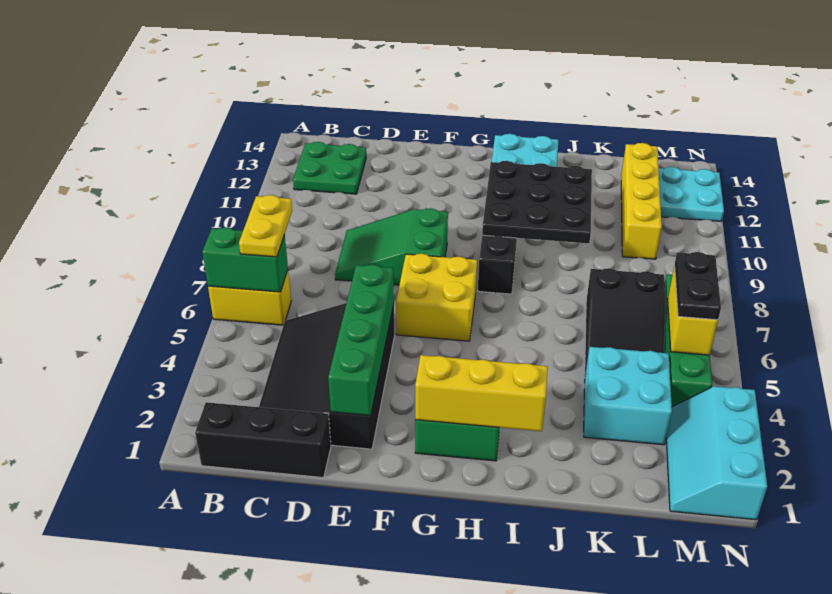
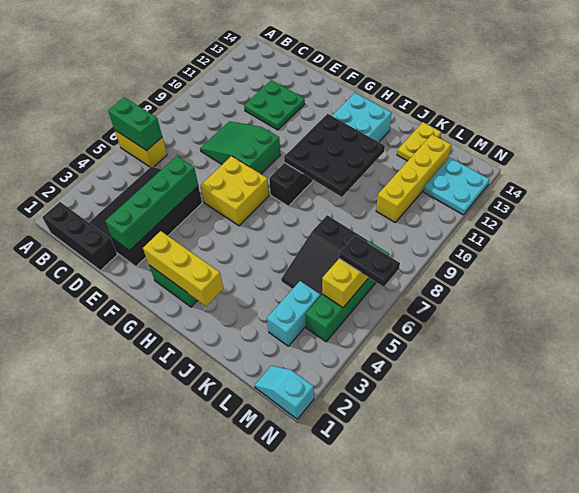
yellow plate B6:B7 level 3 -> yellow plate K13:K14 level 1
green plate B12:C13 level 1 -> green plate D11:E12 level 1
cyan brick K3:L4 level 1 -> cyan brick L3:L4 level 1
cyan slope M1:N3 level 1 top N -> cyan slope M1:N1 level 1 top N
black plate M5:M6 level 3 -> black plate M6:N6 level 3

